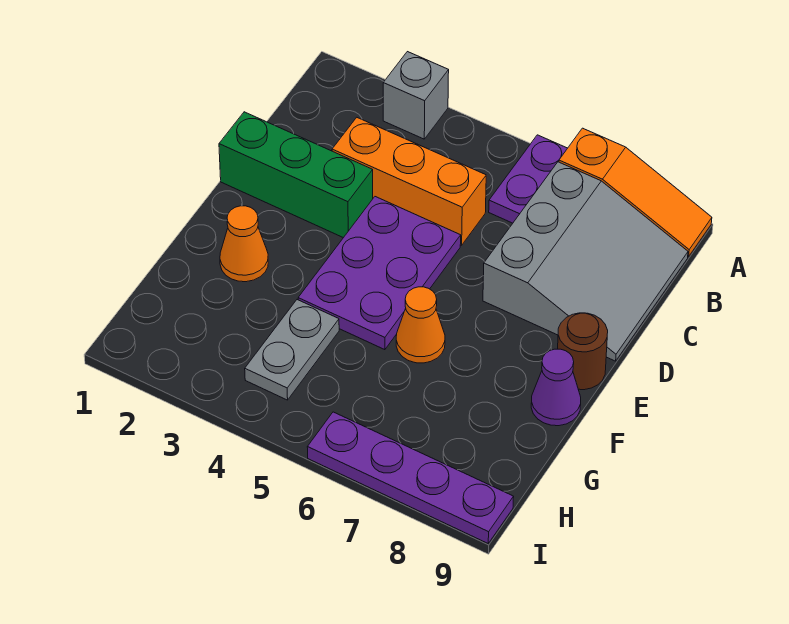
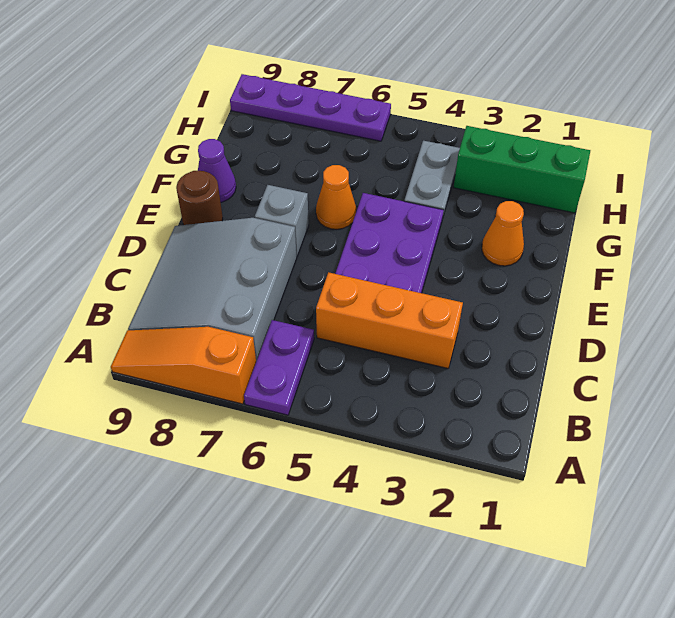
grey brick A3 level 1 -> grey brick E7 level 1
green brick D1:D3 level 1 -> green brick H1:H3 level 1

